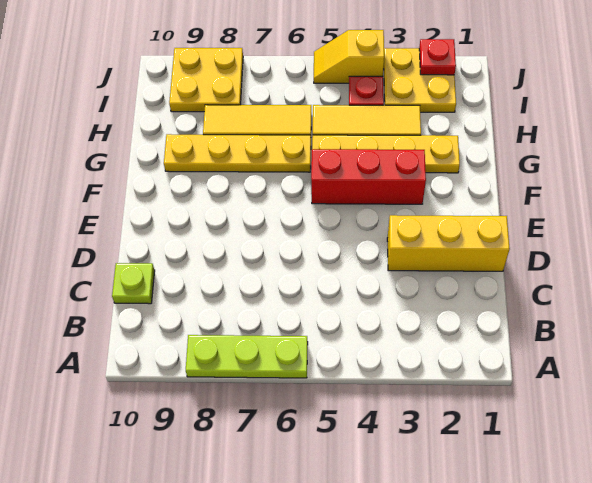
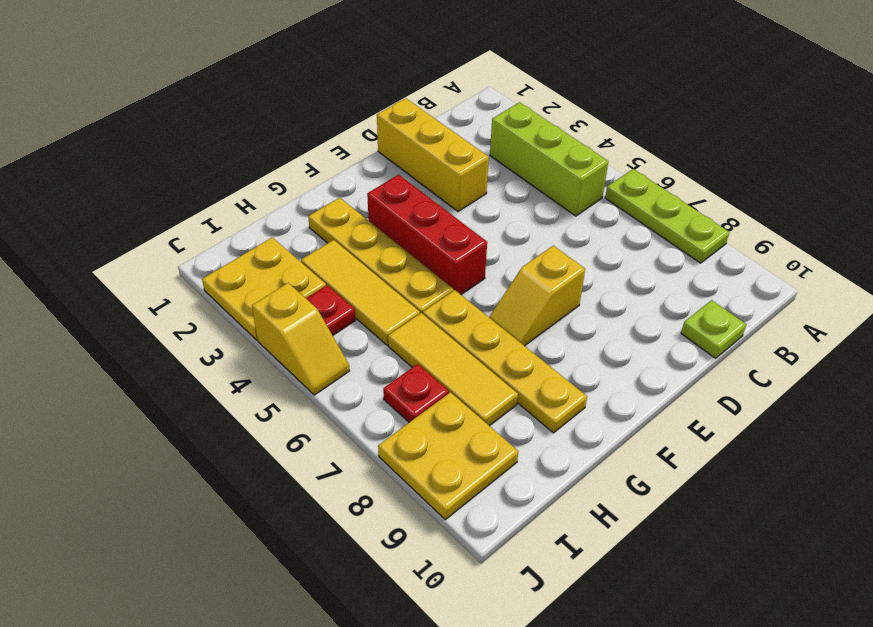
none -> lime brick B3:B5 level 1
none -> yellow slope E7:F7 level 1 top E
red plate J2 level 2 -> red plate I7 level 1

